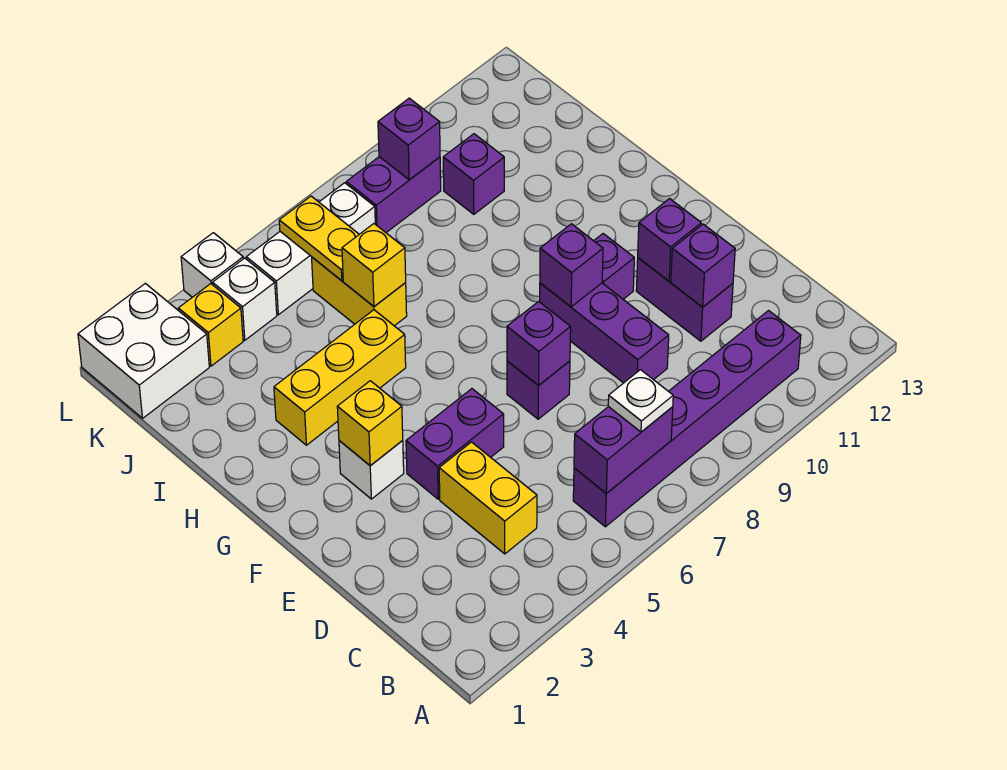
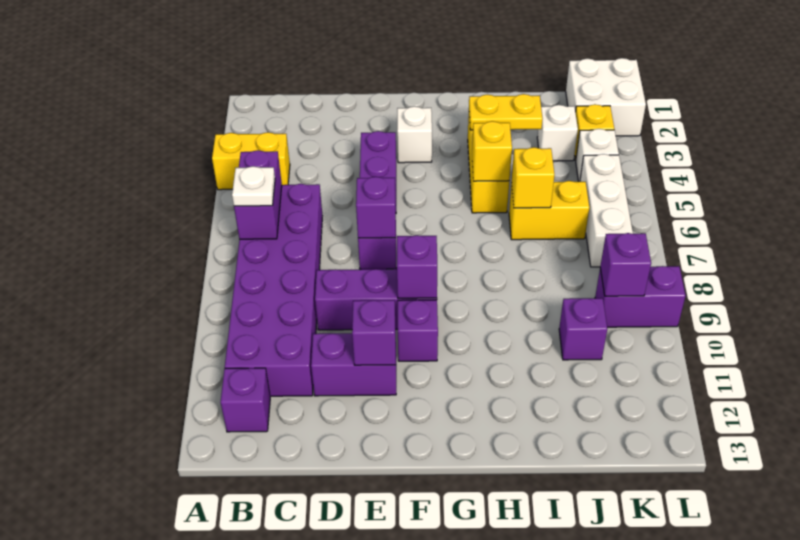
purple brick B6:B11 level 1 -> purple brick B6:C11 level 1
yellow brick C4:D4 level 1 -> yellow brick A4:B4 level 1
purple brick D11 level 2 -> purple brick B12 level 1
yellow brick F3 level 2 -> yellow brick H5 level 2
yellow plate J6:K6 level 2 -> yellow plate H3:I3 level 2
purple brick K8:K9 level 1 -> purple brick K9:L9 level 1
white brick L4 level 1 -> white brick J3 level 1

